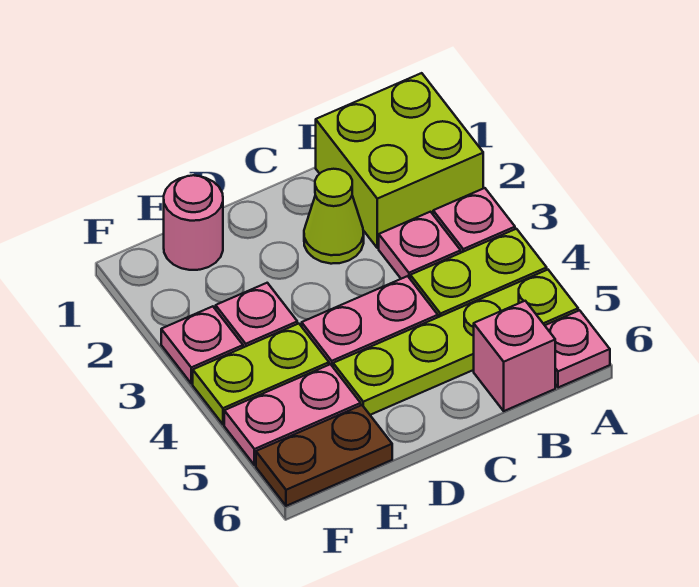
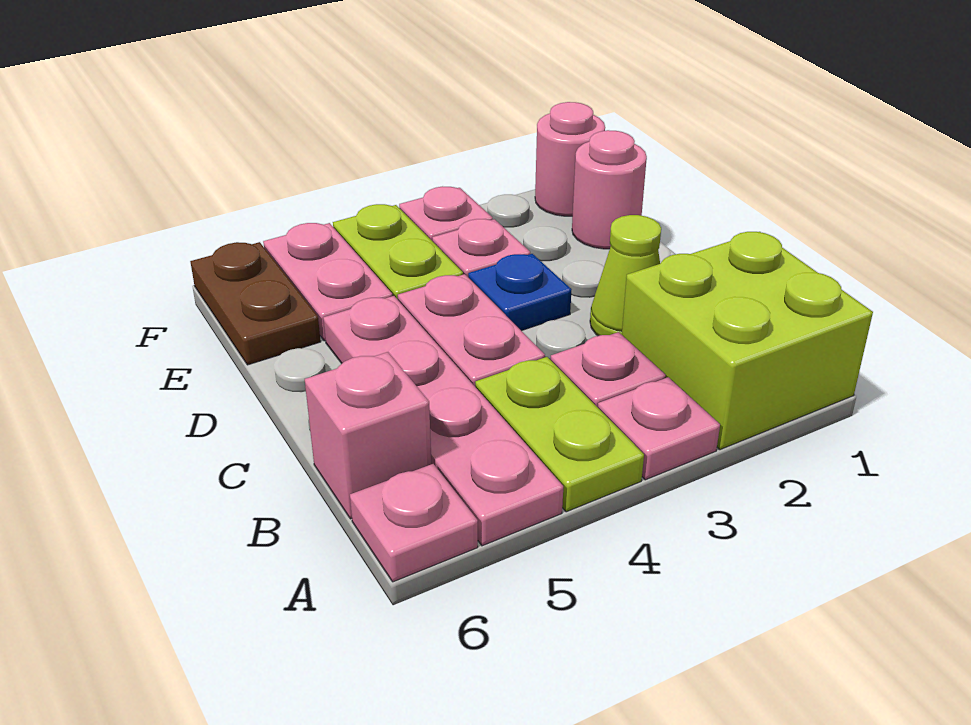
lime plate A5:D5 level 1 -> pink plate A5:D5 level 1
none -> blue plate D3 level 1
none -> pink round brick F1 level 1

